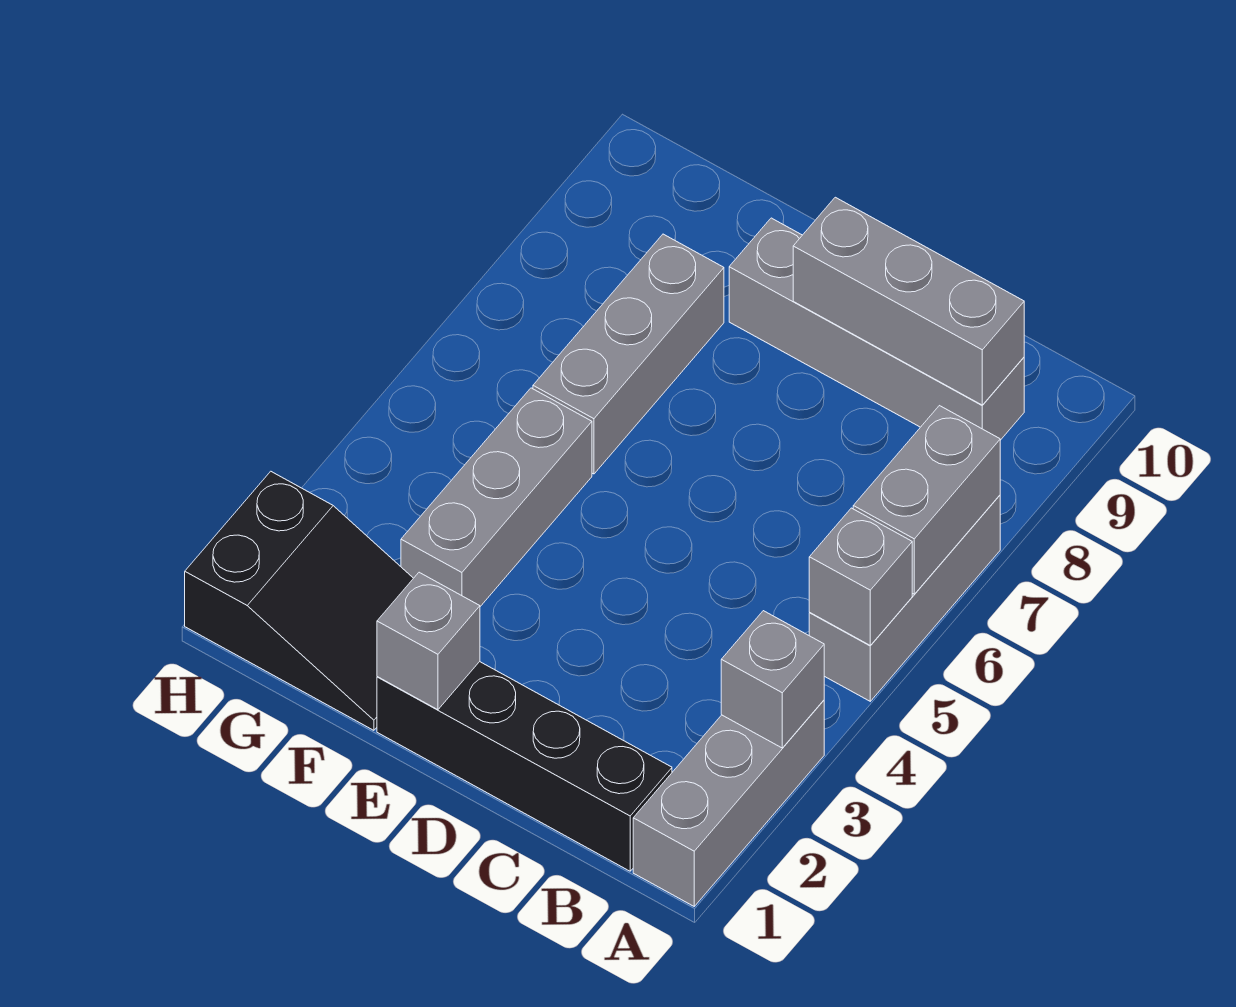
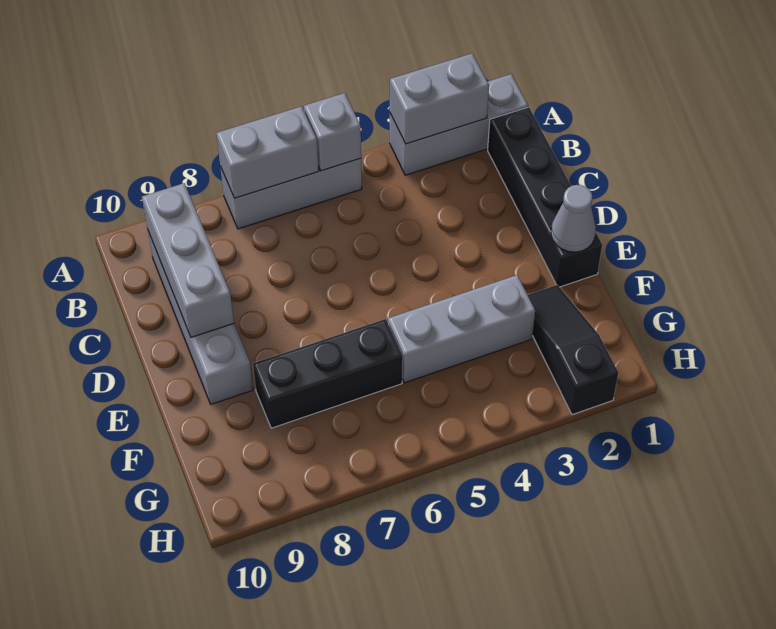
grey brick A3 level 2 -> grey brick A2:A3 level 2
grey brick E1 level 2 -> grey cone E1 level 2
black slope F1:H2 level 1 top H -> black slope F2:H2 level 1 top H
grey brick F6:F8 level 1 -> black brick F6:F8 level 1

